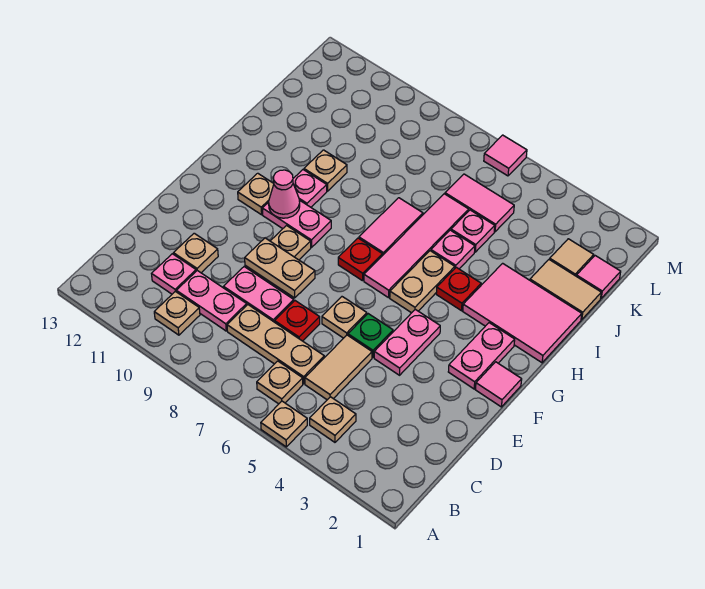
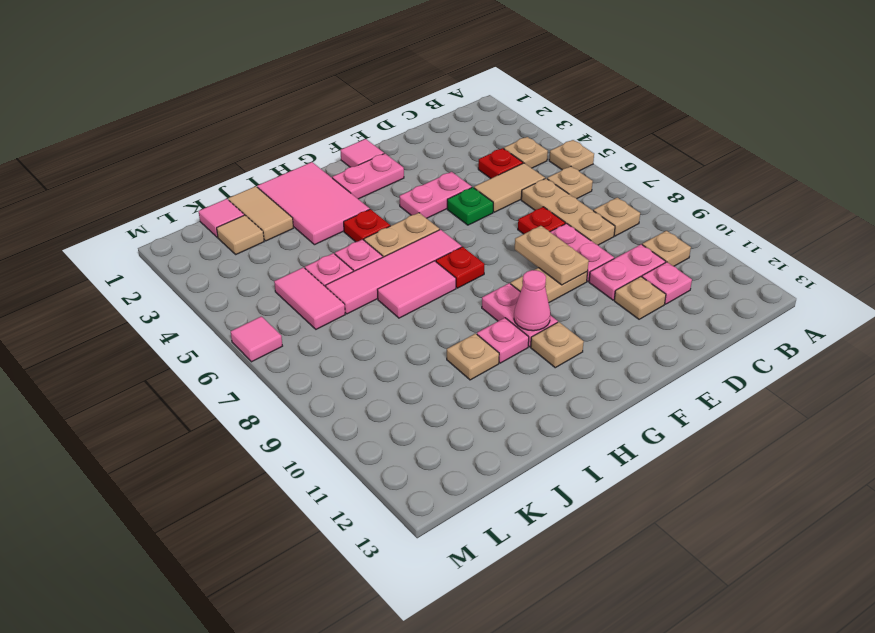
none -> red plate C4 level 1
pink plate C9:C10 level 1 -> pink plate C10:D10 level 1
tan plate E6 level 1 -> tan plate B8 level 1

